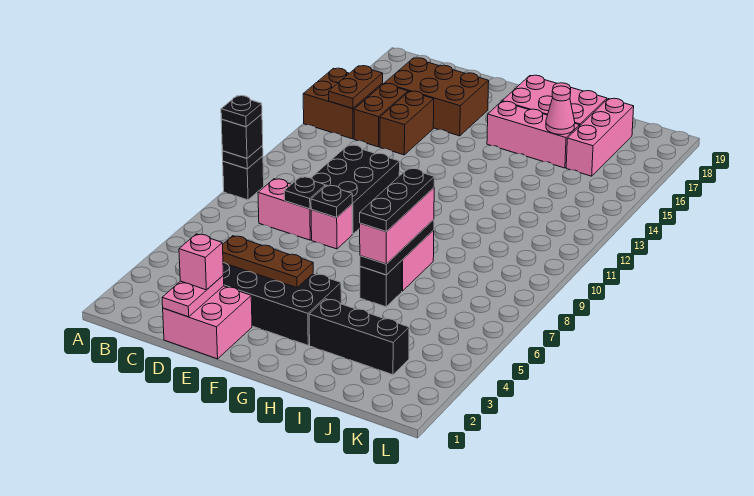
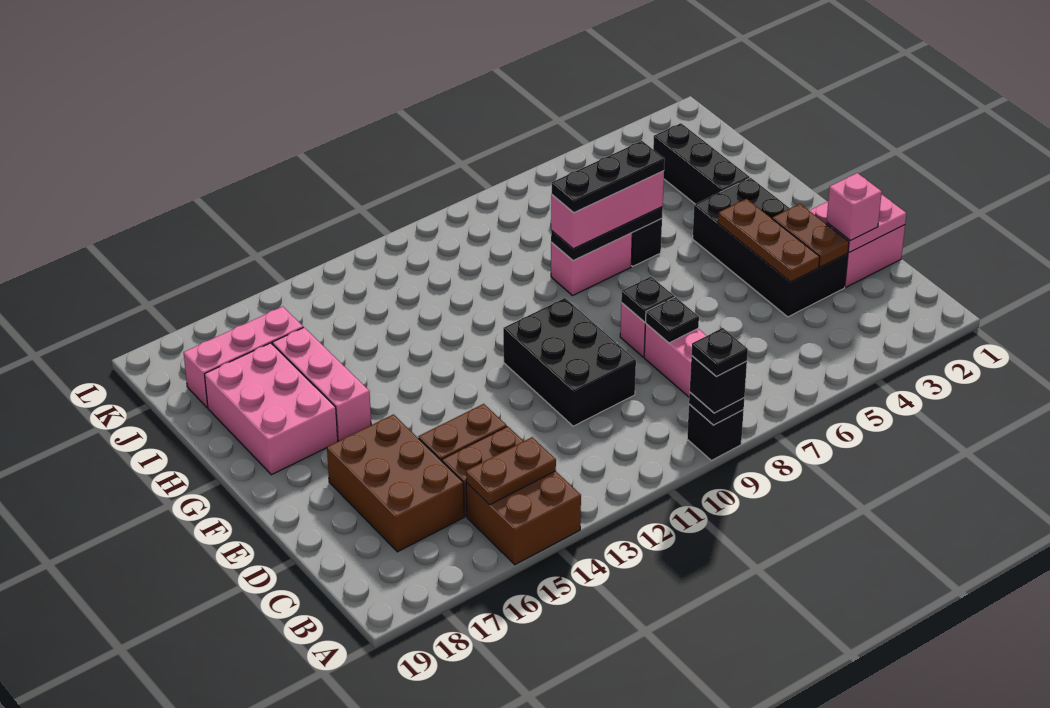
none -> brown plate D3:E3 level 2
black brick D9:E11 level 1 -> black brick D10:F11 level 1
pink cone I16 level 2 -> none

